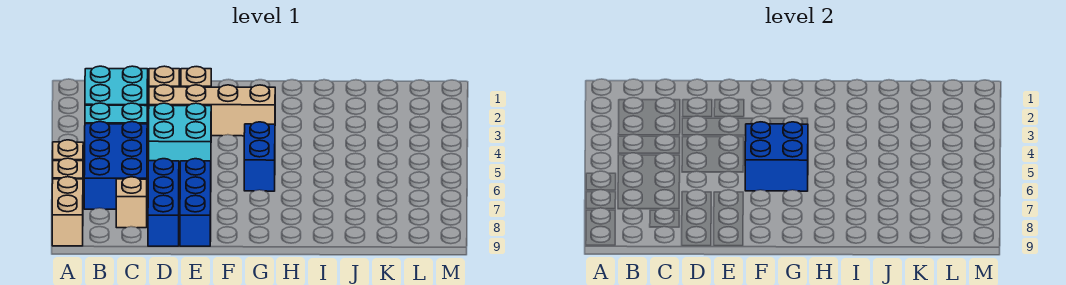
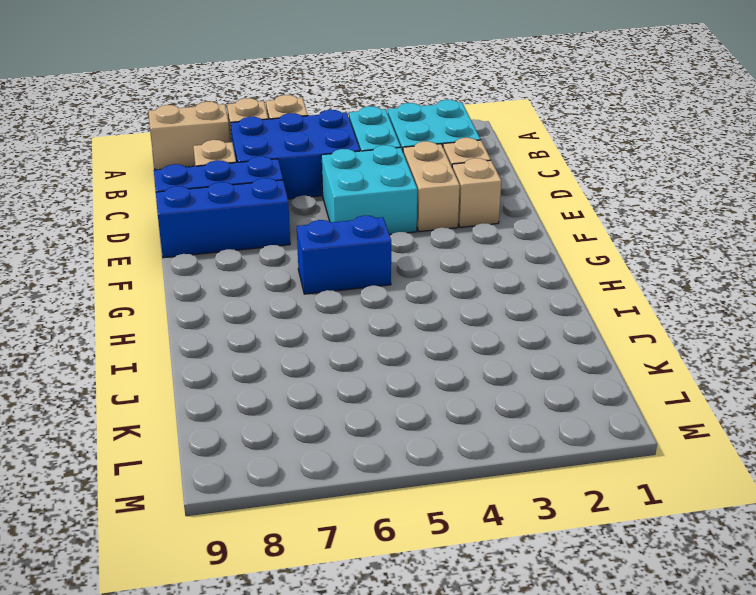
tan brick D3:G3 level 1 -> tan brick D3:E3 level 1
blue brick F5:G6 level 2 -> none

